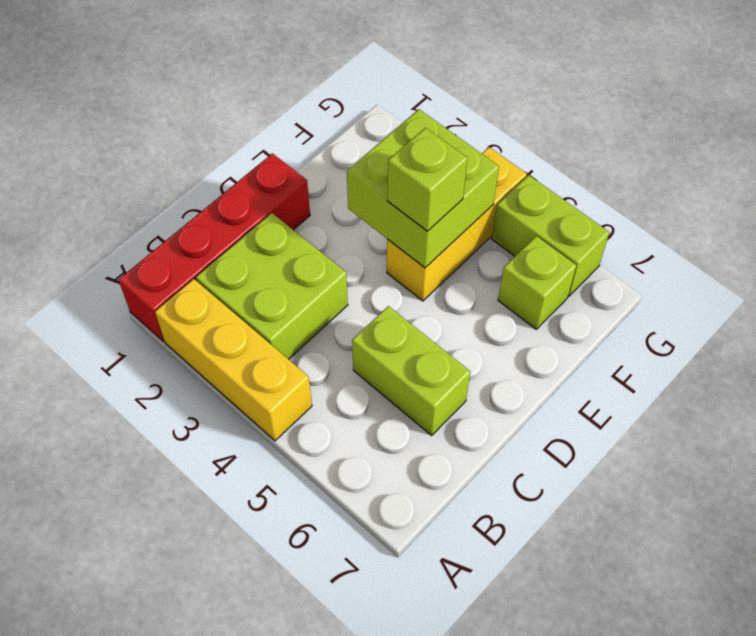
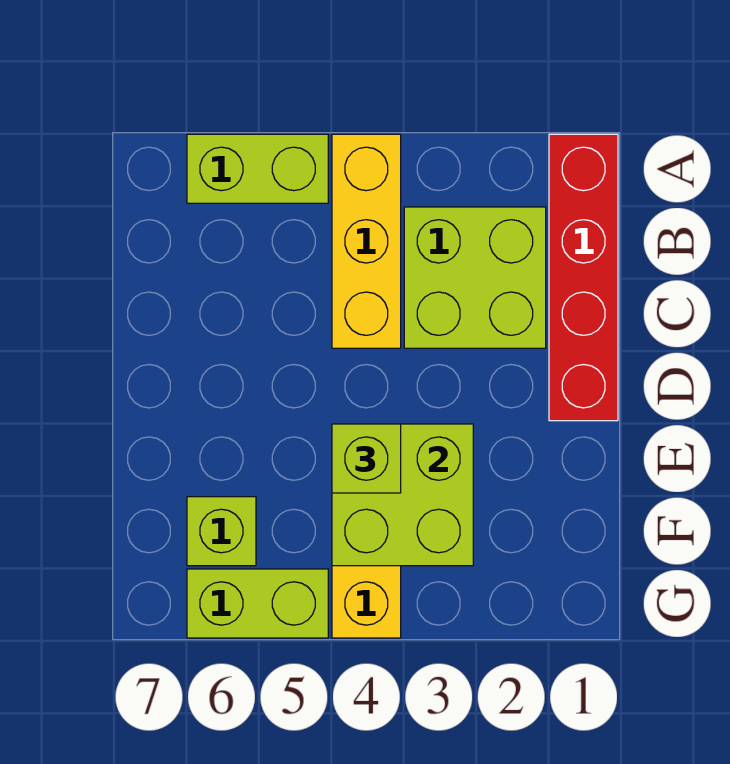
yellow brick A2:A4 level 1 -> yellow brick A4:C4 level 1
lime brick C5:C6 level 1 -> lime brick A5:A6 level 1

